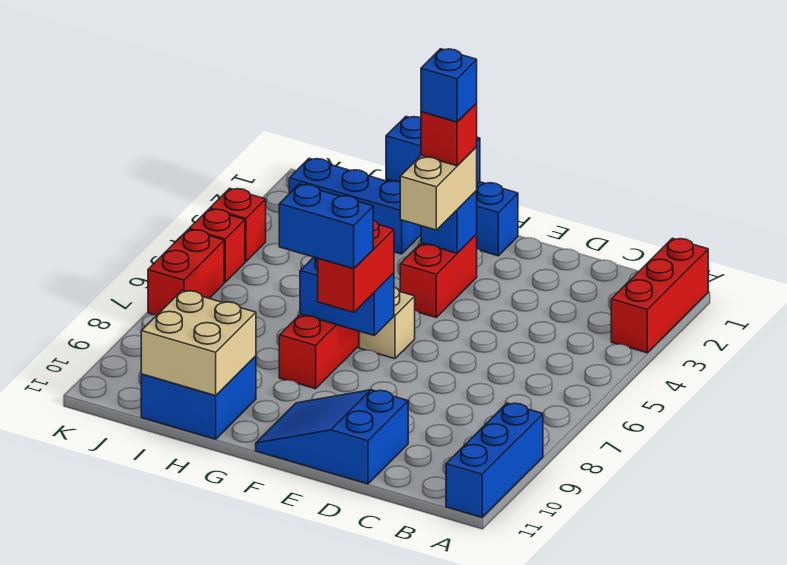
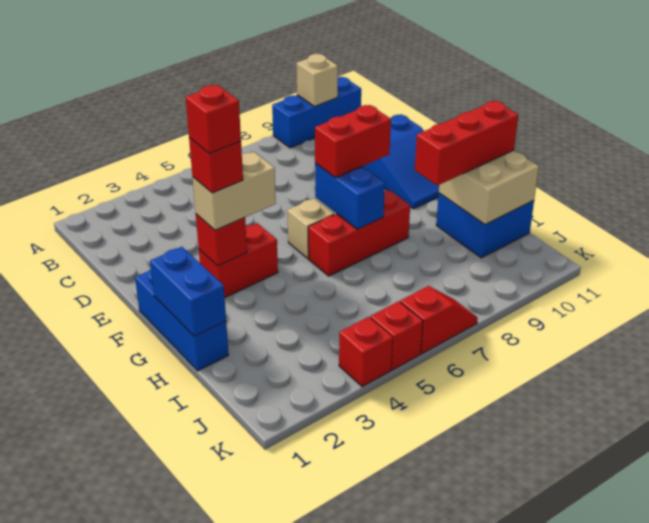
red brick A1:A3 level 1 -> red brick H9:H11 level 3
none -> tan brick A10 level 2
blue brick F3 level 2 -> red brick F3 level 2
blue brick F3 level 5 -> red brick F3 level 5
blue brick F8:G8 level 4 -> none
blue brick H2:J2 level 1 -> none
red brick K6:K7 level 1 -> red slope K6:K7 level 1 top 6

